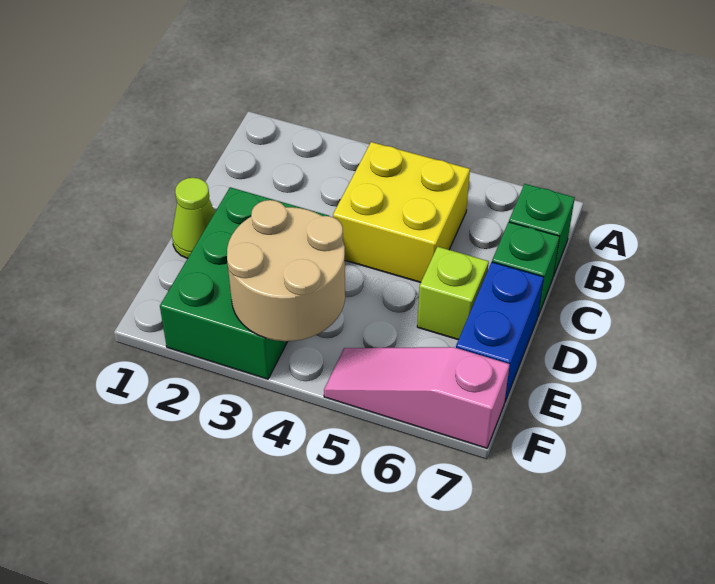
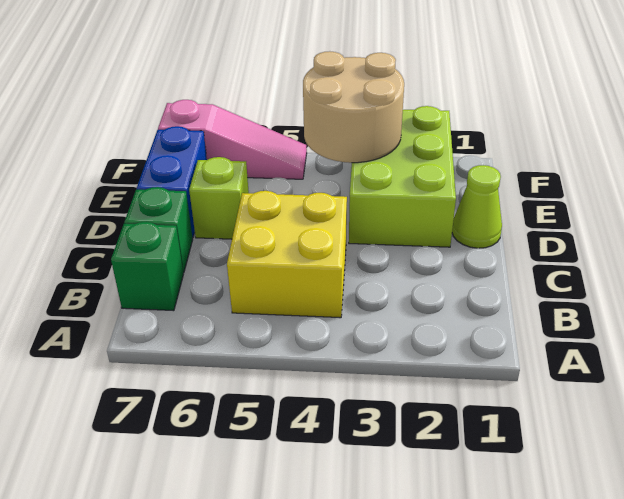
green brick D2:F3 level 1 -> lime brick D2:F3 level 1

